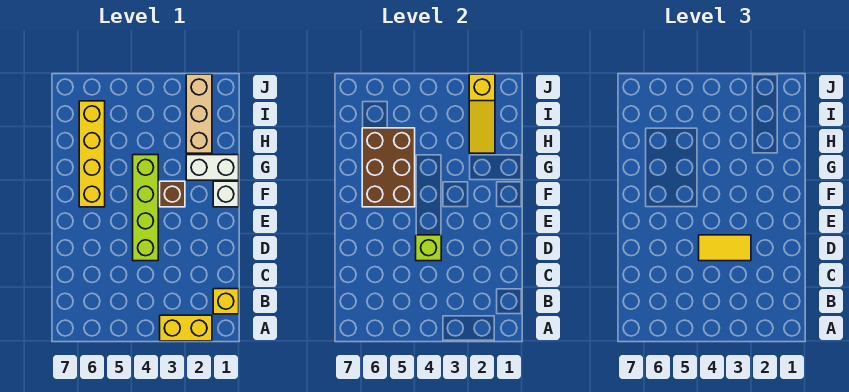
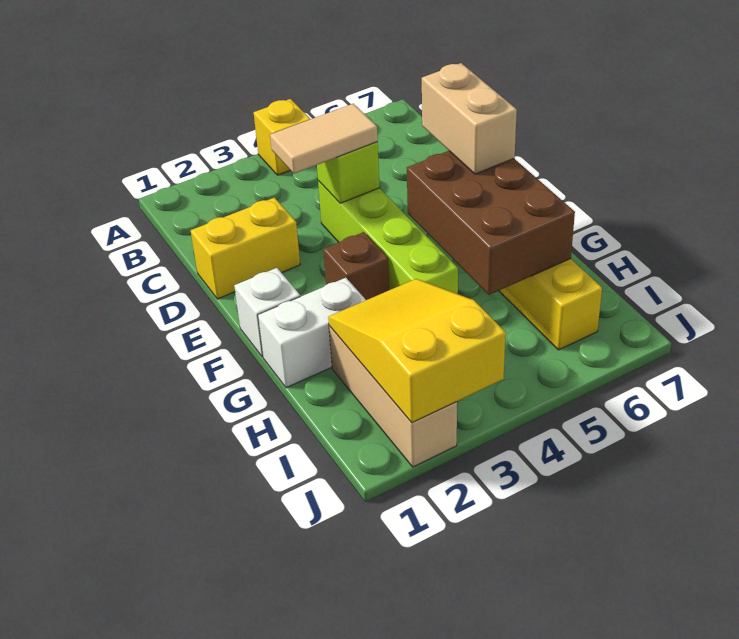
yellow brick A2:A3 level 1 -> yellow brick D1:D2 level 1
yellow brick B1 level 1 -> yellow brick A4 level 1
yellow tile D3:D4 level 3 -> tan tile D3:D4 level 3
none -> tan brick E6:F6 level 3
yellow slope H2:J2 level 2 top J -> yellow slope H2:J3 level 2 top J

